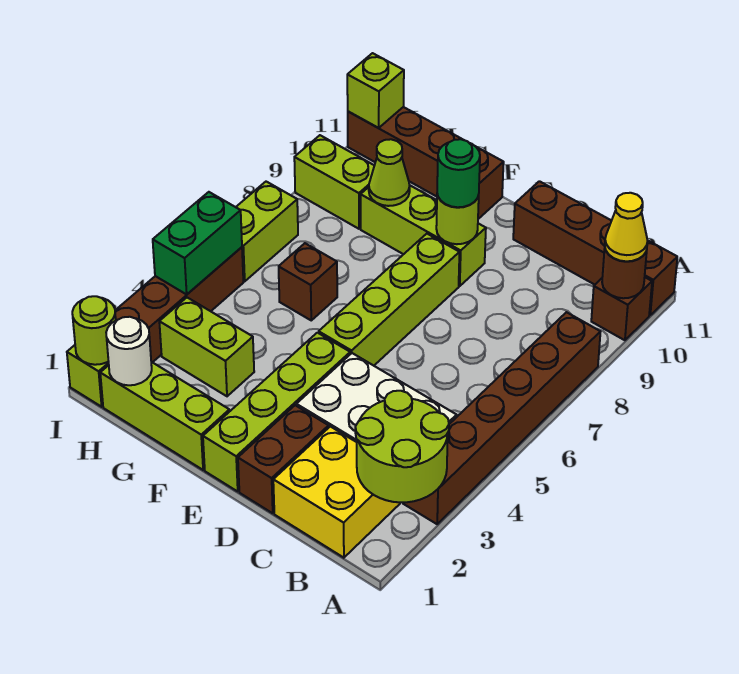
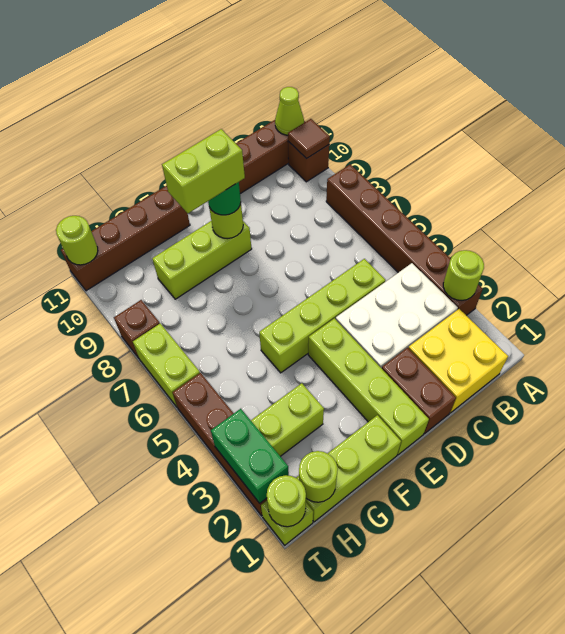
lime round brick A2:B3 level 2 -> lime round brick A3 level 2
brown round brick A10 level 2 -> brown tile A10 level 2
yellow cone A10 level 3 -> none
lime brick E5:E8 level 1 -> lime brick C5:F5 level 1
brown brick G6 level 1 -> brown brick I8 level 1
lime cone G9 level 2 -> lime cone A11 level 2
white round brick H1 level 2 -> lime round brick H1 level 2
lime brick H9:I9 level 1 -> lime brick E9:F9 level 4
green brick I4:I5 level 2 -> green brick I2:I3 level 2
lime brick I11 level 2 -> lime round brick I11 level 2

